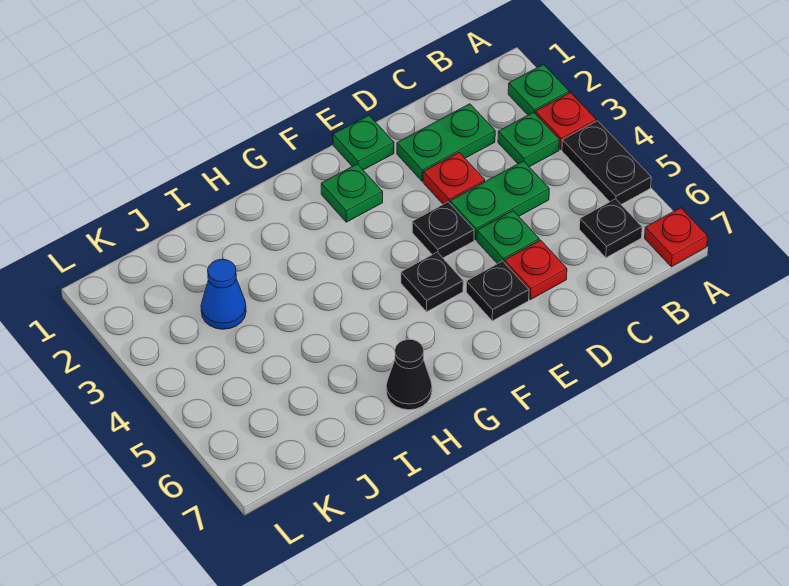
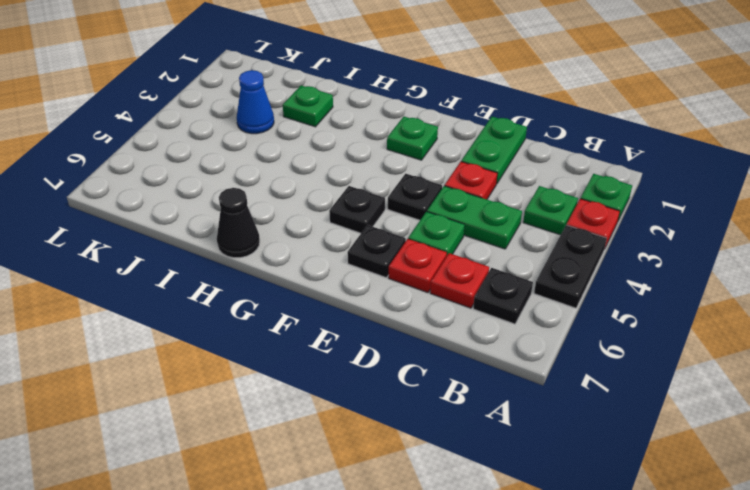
red plate A7 level 1 -> red plate C6 level 1
green plate C2:D2 level 1 -> green plate D1:D2 level 1
green plate E1 level 1 -> green plate I2 level 1

